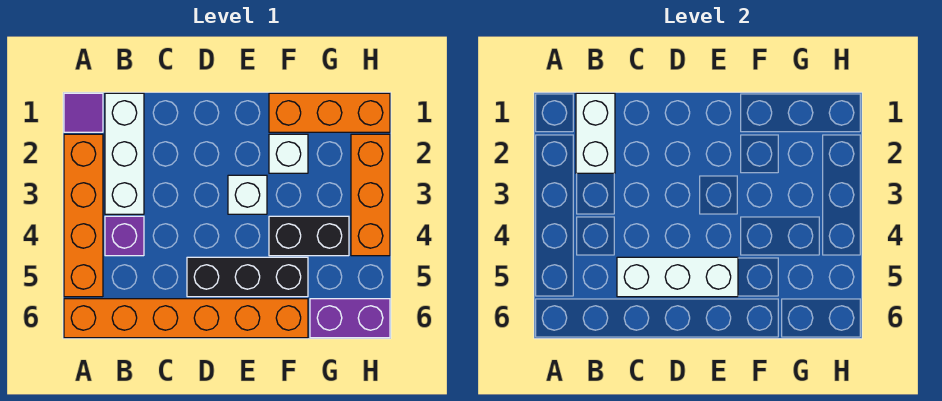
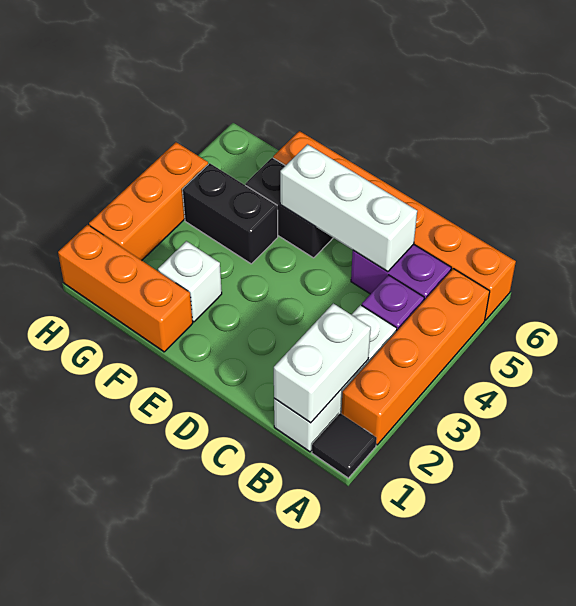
purple tile A1 level 1 -> black tile A1 level 1
black brick D5:F5 level 1 -> black brick E5:F5 level 1
white brick E3 level 1 -> none
purple brick G6:H6 level 1 -> purple brick B5:C5 level 1

